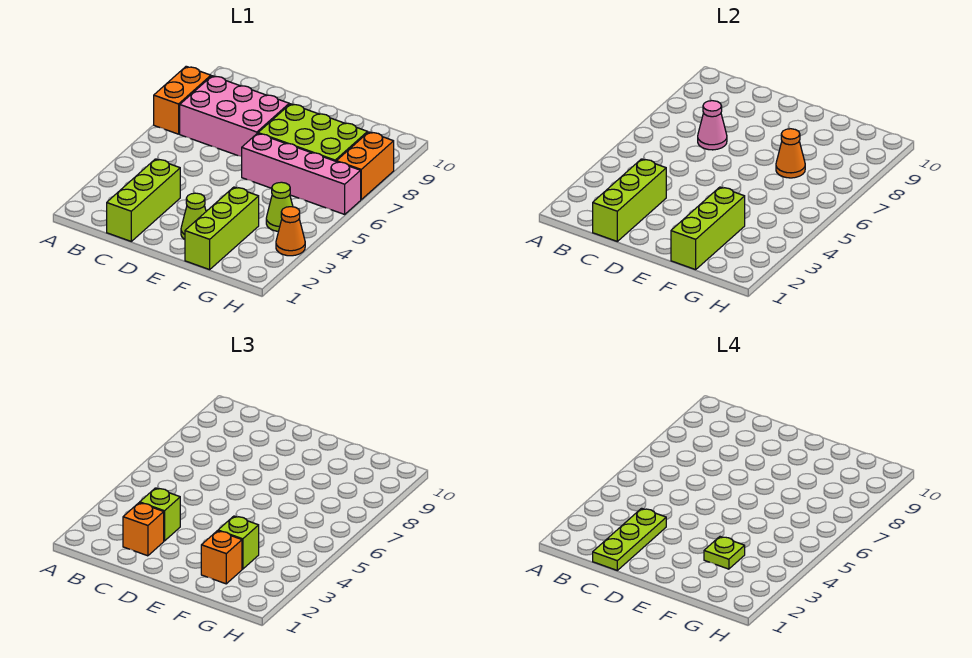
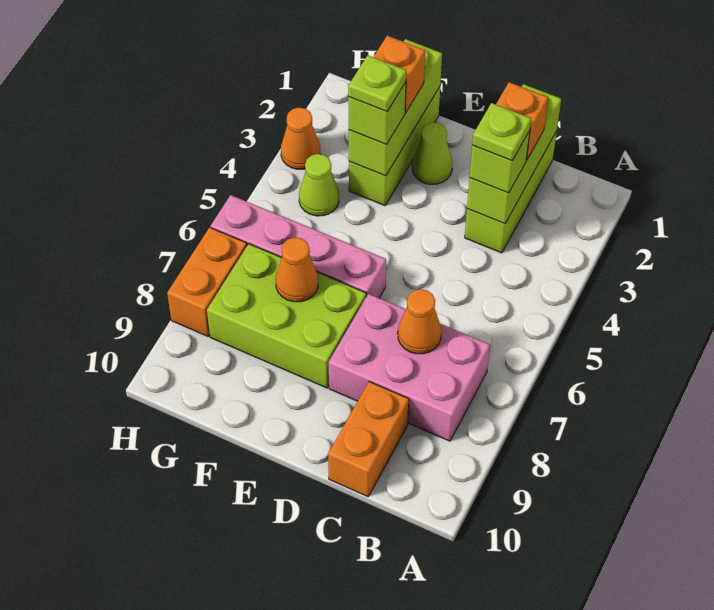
orange brick A7:A8 level 1 -> orange brick C9:C10 level 1
lime plate C1:C3 level 4 -> lime plate C3 level 4
pink cone C7 level 2 -> orange cone C7 level 2

